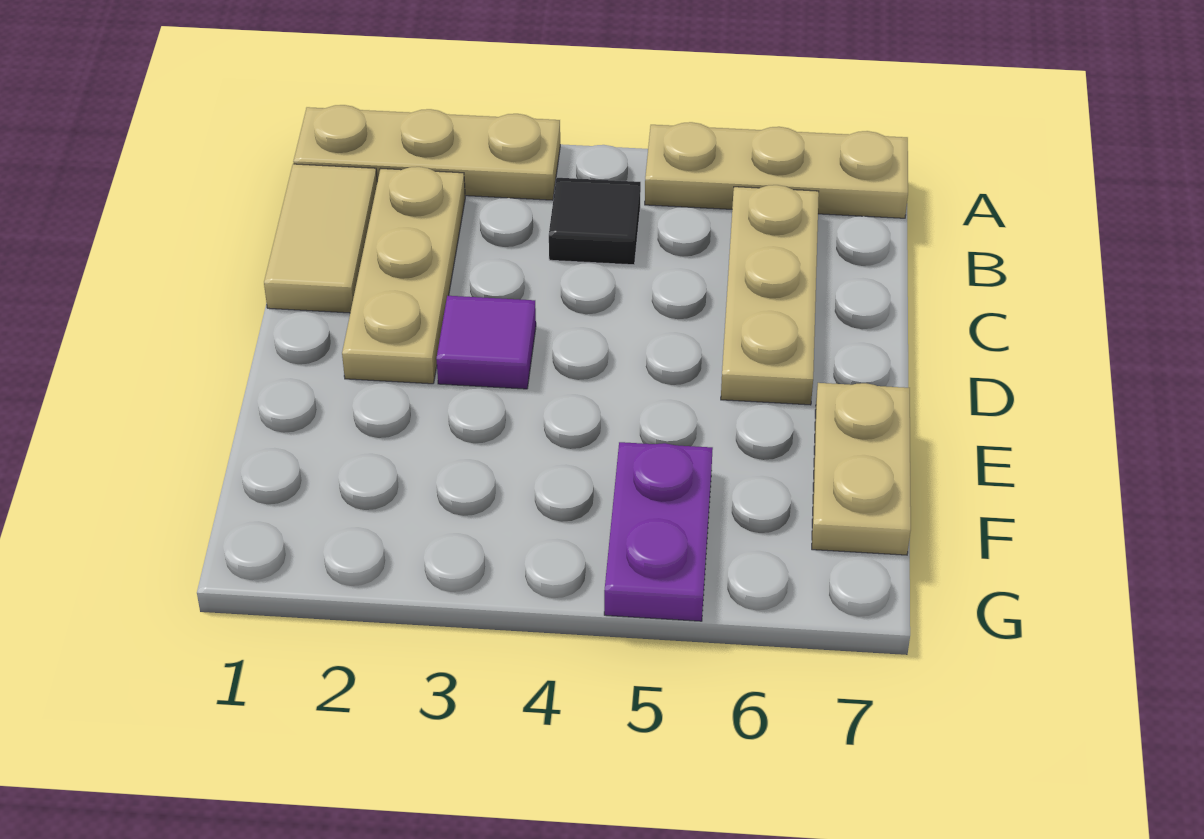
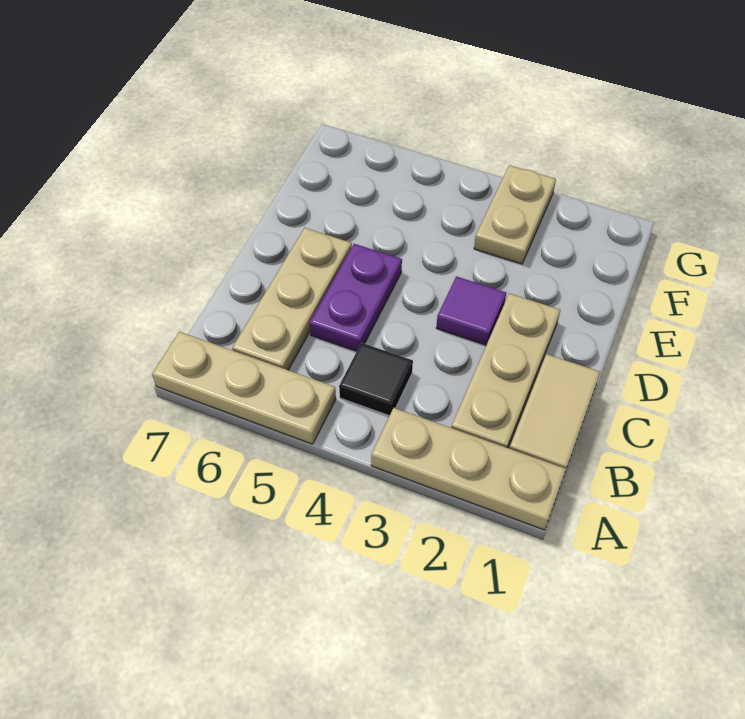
tan plate E7:F7 level 1 -> tan plate F3:G3 level 1
purple plate F5:G5 level 1 -> purple plate C5:D5 level 1

